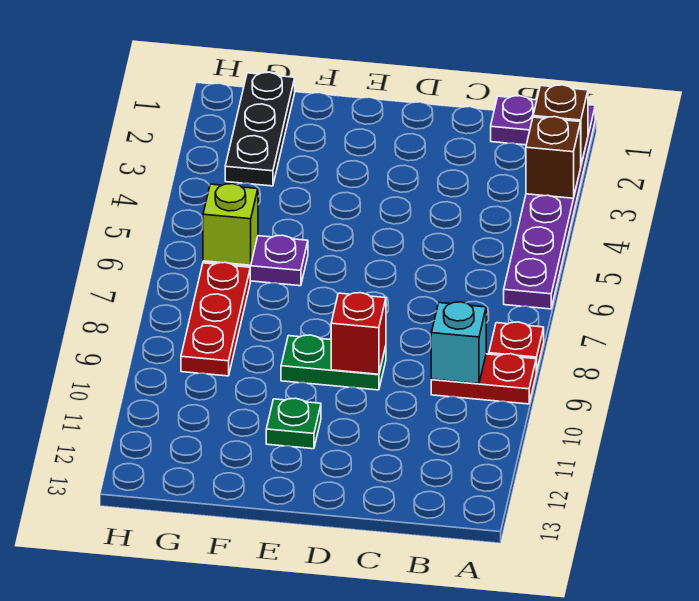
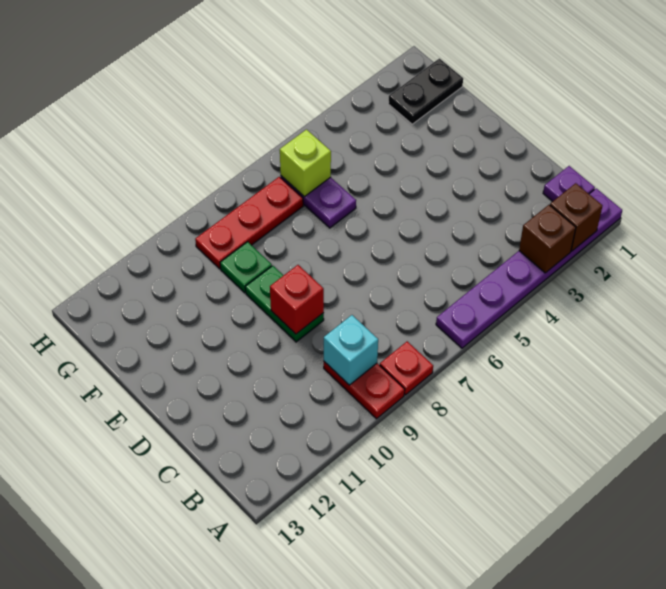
green plate E11 level 1 -> green plate F9 level 1
black plate G1:G3 level 1 -> black plate G1:G2 level 1

